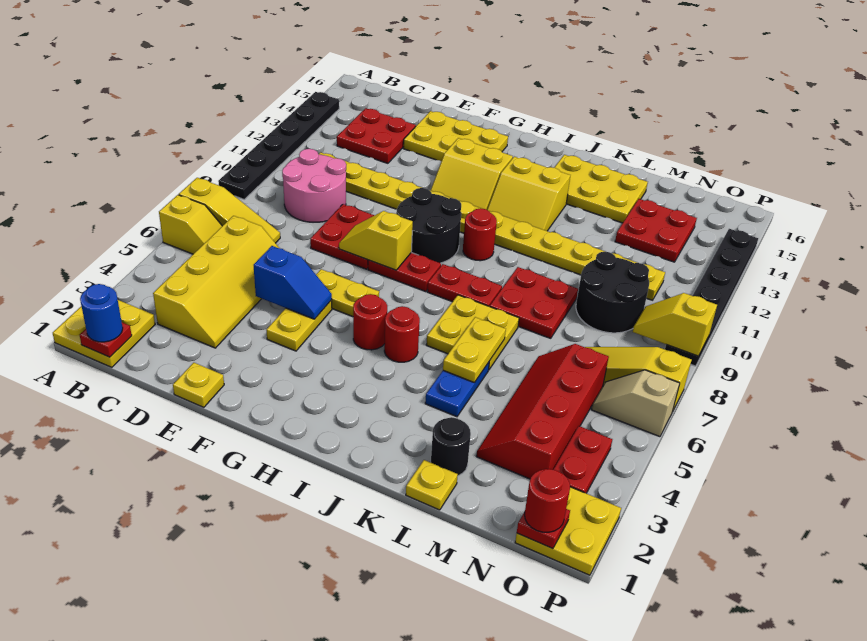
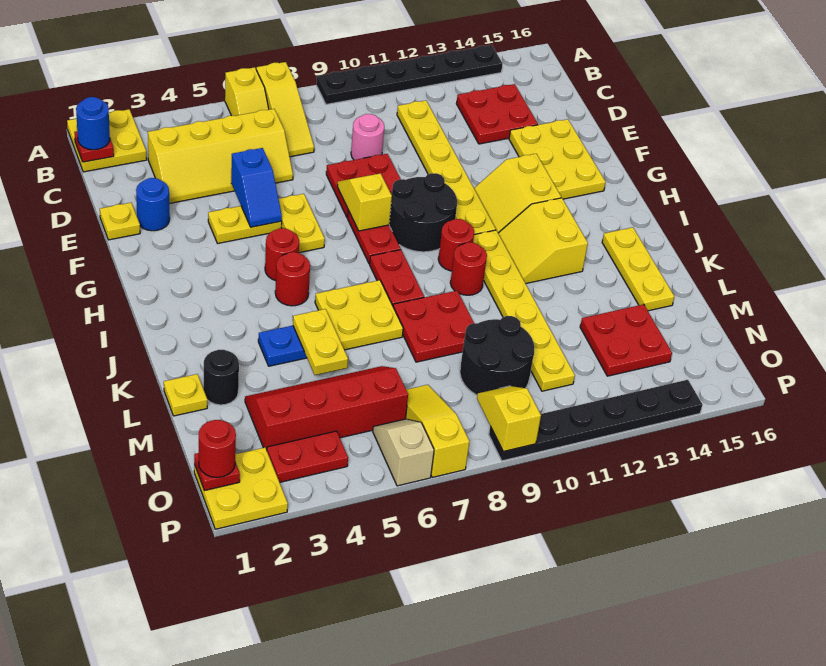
pink round brick C9:D10 level 1 -> pink round brick D9 level 1
none -> blue round brick E2 level 1
none -> red round brick J10 level 1
yellow plate J14:L15 level 1 -> yellow plate J15:L15 level 1
yellow plate K5:K6 level 2 -> yellow plate K5:L5 level 2

